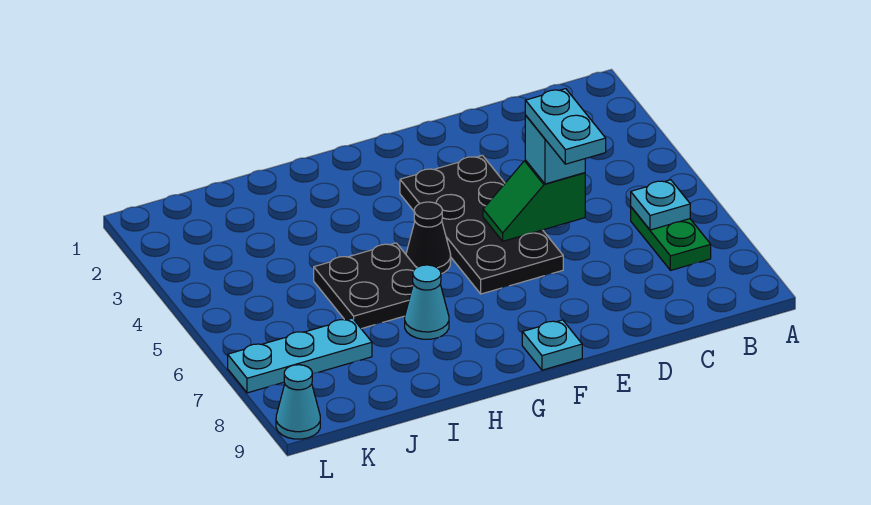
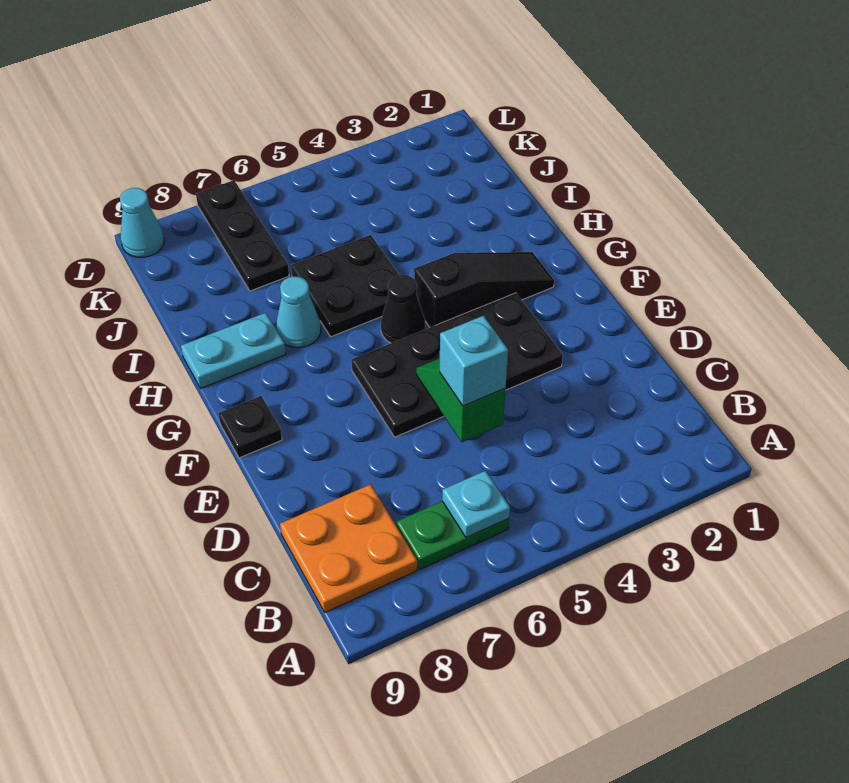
none -> orange plate B8:C9 level 1
cyan plate D5:D6 level 4 -> cyan plate H8:H9 level 1
cyan plate F9 level 1 -> black plate F9 level 1
none -> black slope G2:G4 level 1 top 4
cyan plate J7:L7 level 1 -> black plate J7:L7 level 1

